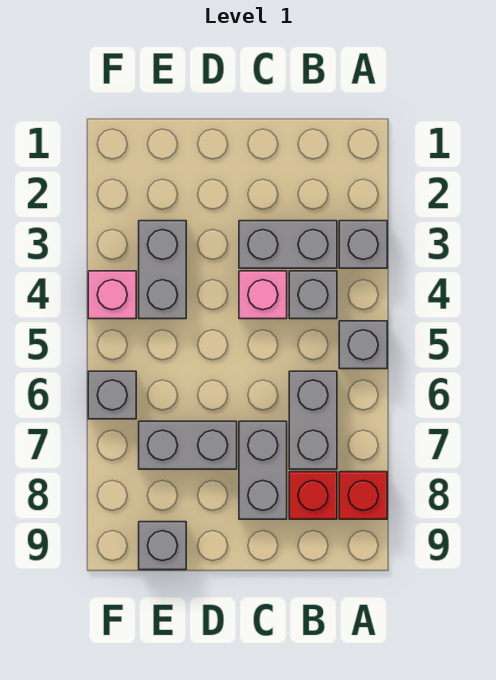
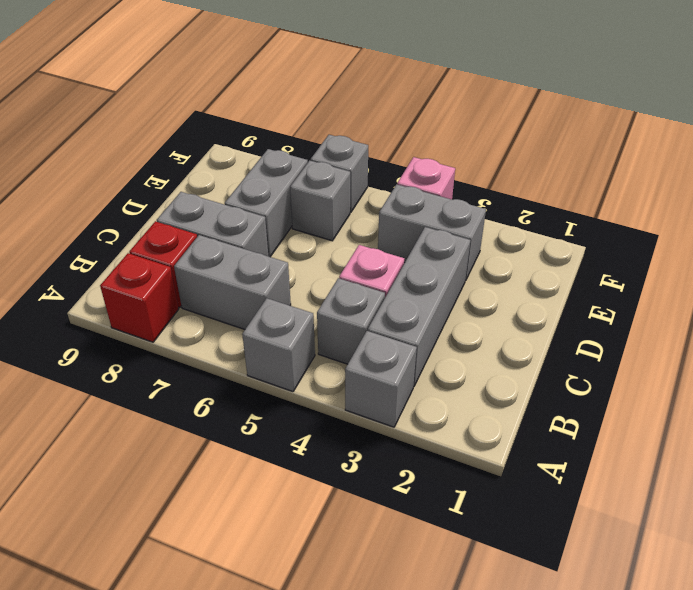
grey brick B3:C3 level 1 -> grey brick B3:D3 level 1
grey brick E9 level 1 -> grey brick E6 level 1

